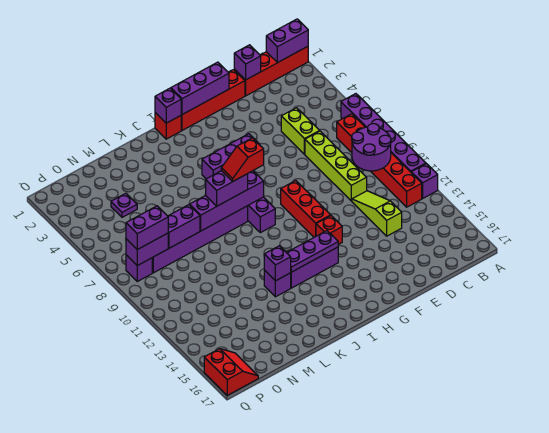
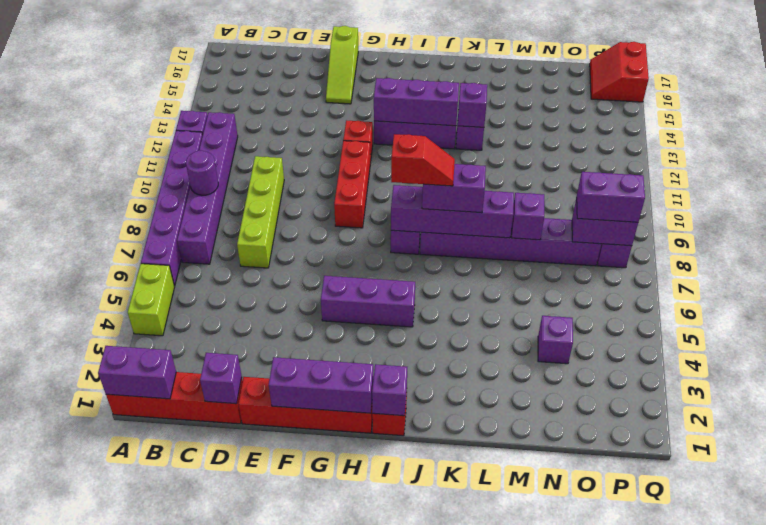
red brick B7:B12 level 1 -> purple brick B7:B12 level 1
purple round brick B9:C10 level 2 -> purple round brick B9 level 2
lime brick D5:D6 level 1 -> lime brick A4:A5 level 1
lime slope D11:D13 level 1 top 13 -> lime slope F15:F17 level 1 top 17
purple plate H13:J13 level 2 -> purple brick H13:J13 level 2
purple brick M8:N8 level 2 -> purple brick M8 level 2
purple plate N4 level 1 -> purple brick N4 level 1

